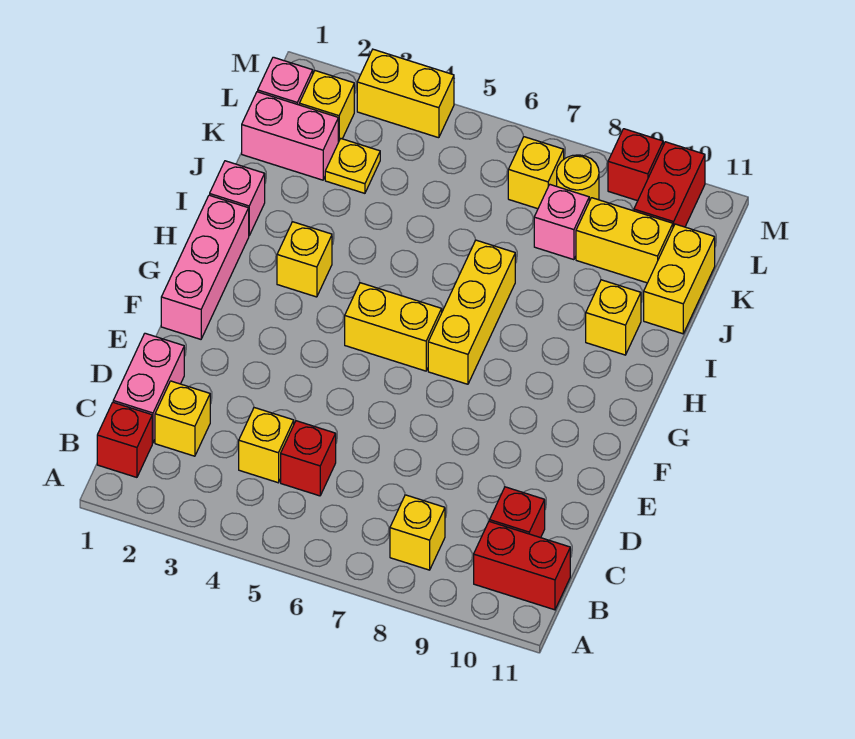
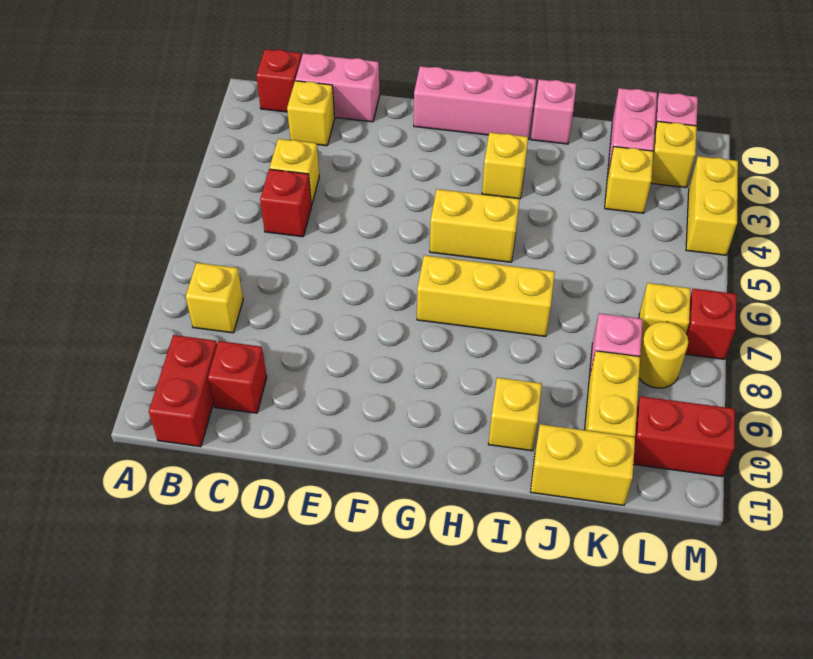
yellow brick G5:G6 level 1 -> yellow brick G5:H5 level 1
yellow plate K3 level 1 -> yellow brick K3 level 1
red brick M9 level 1 -> red brick M7 level 1

